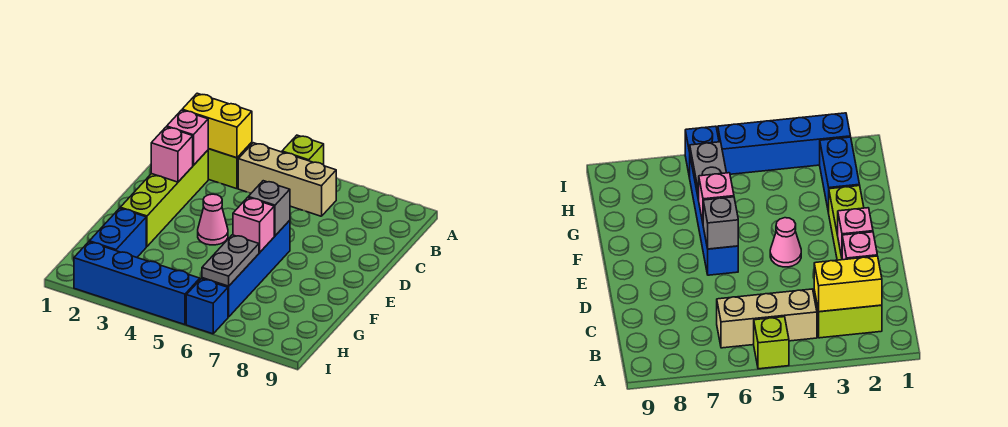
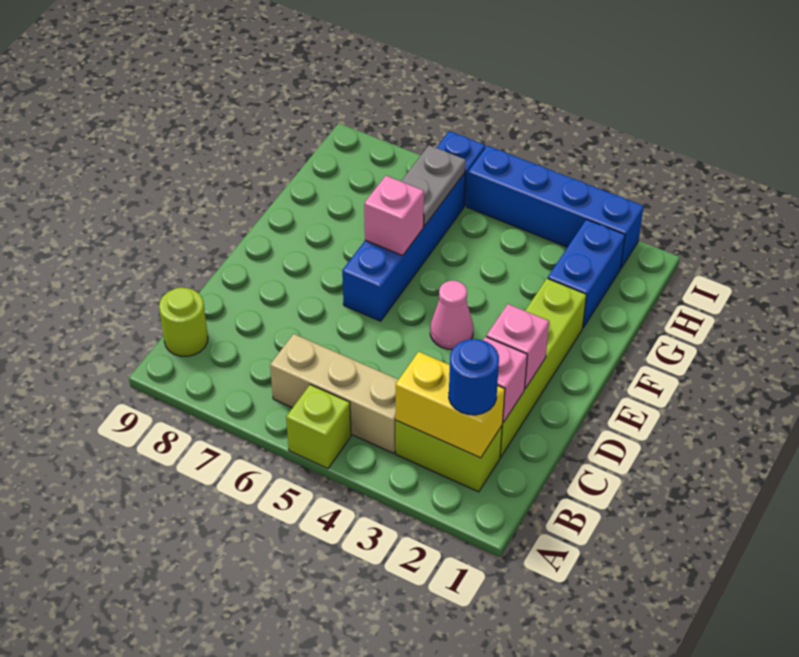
none -> blue round brick B2 level 3
none -> lime round brick B9 level 1
grey brick E6 level 2 -> none

